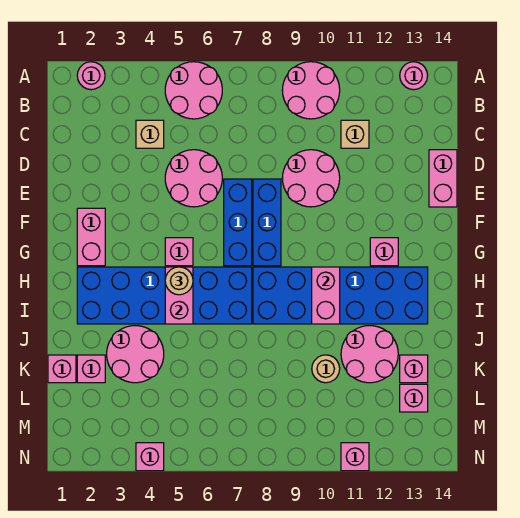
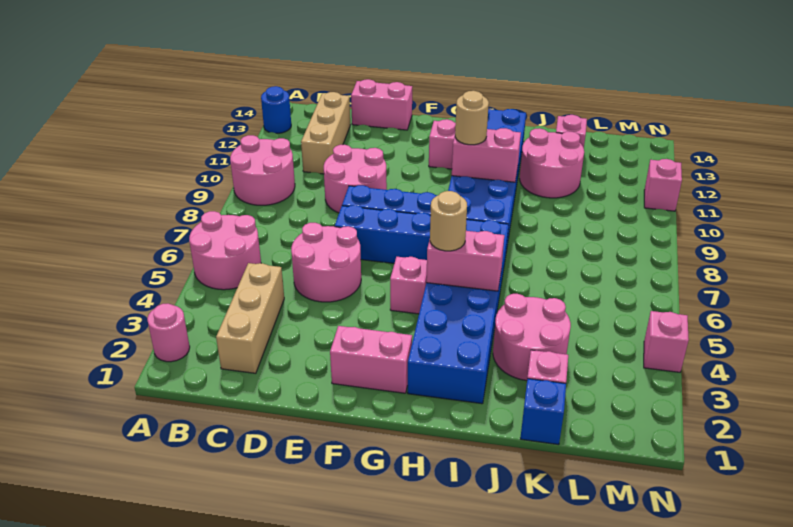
pink round brick A13 level 1 -> blue round brick A13 level 1
tan brick C4 level 1 -> tan brick C2:C4 level 1
tan brick C11 level 1 -> tan brick C11:C13 level 1
pink brick K1 level 1 -> blue brick K1 level 1
tan round brick K10 level 1 -> tan round brick H10 level 3
pink brick L13 level 1 -> none

